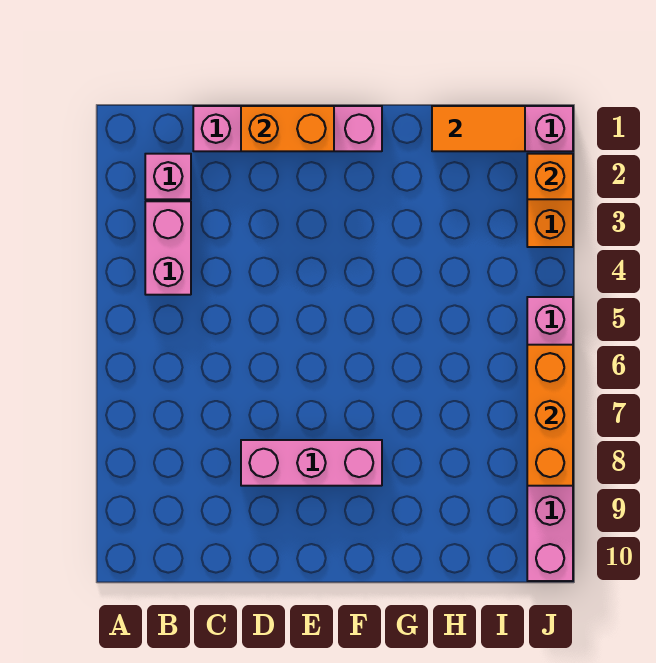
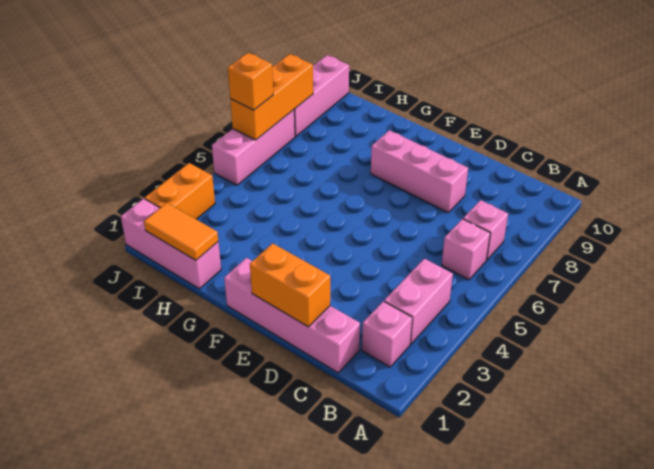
none -> pink brick B6 level 1
none -> pink brick B7 level 1
orange brick J2 level 2 -> orange brick J6 level 3

